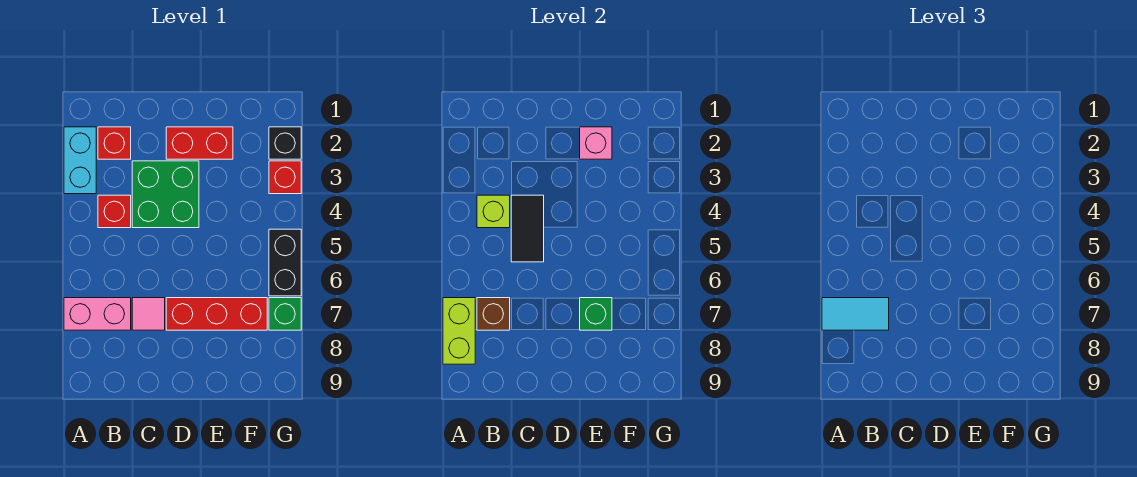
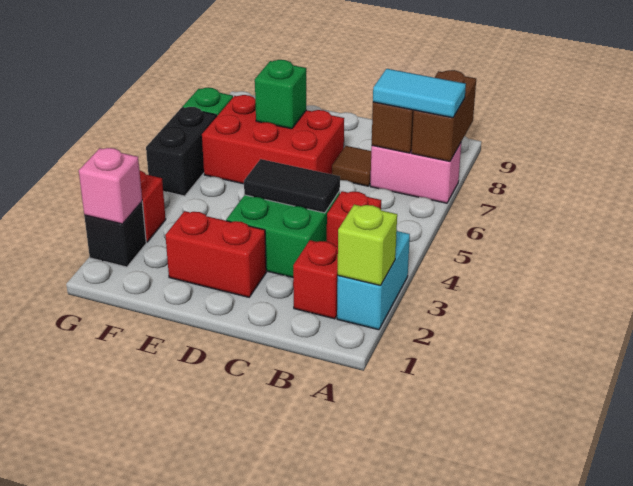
lime brick A7:A8 level 2 -> brown brick A7:A8 level 2
lime brick B4 level 2 -> lime brick A2 level 2
black tile C4:C5 level 2 -> black tile C4:D4 level 2
pink tile C7 level 1 -> brown tile C7 level 1
red brick D7:F7 level 1 -> red brick D6:F7 level 1
pink brick E2 level 2 -> pink brick G2 level 2

